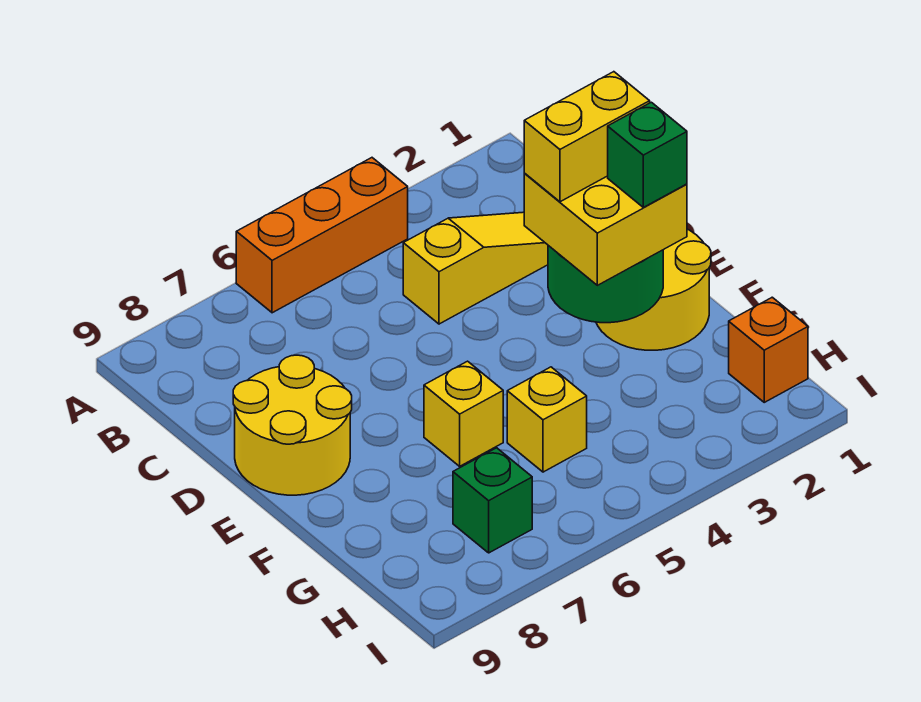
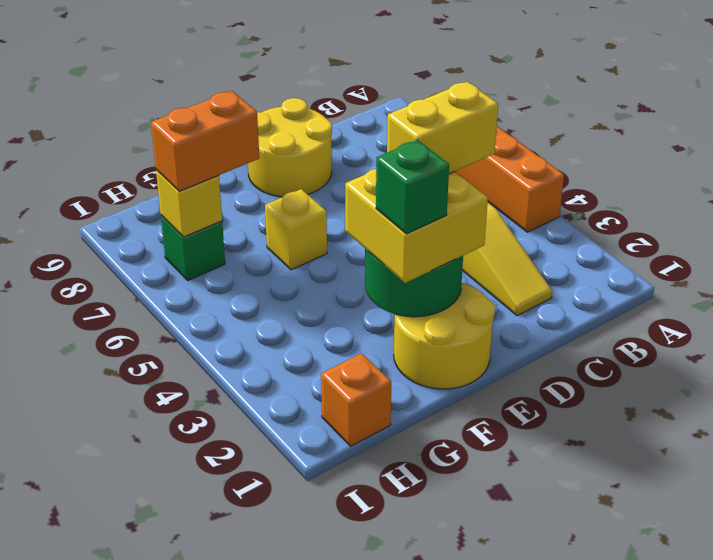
yellow brick E2:E3 level 4 -> yellow brick D3:E3 level 4
yellow brick G5 level 1 -> yellow brick H7 level 2
none -> orange brick G7:H7 level 3

